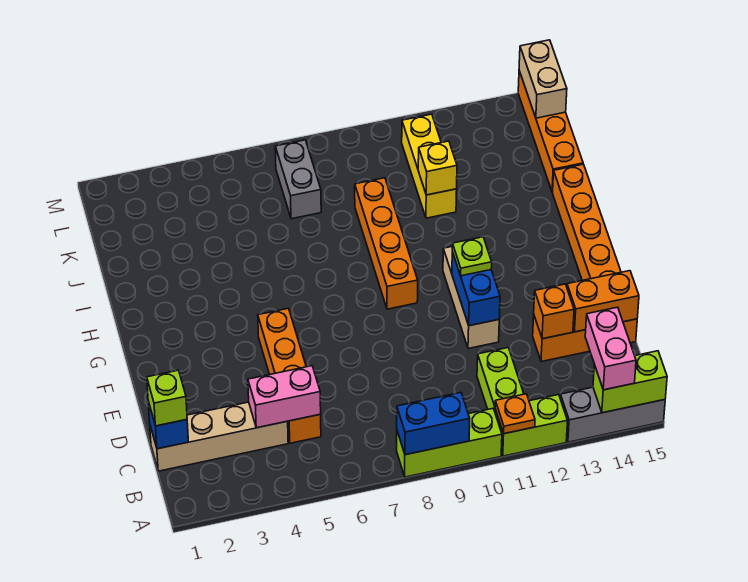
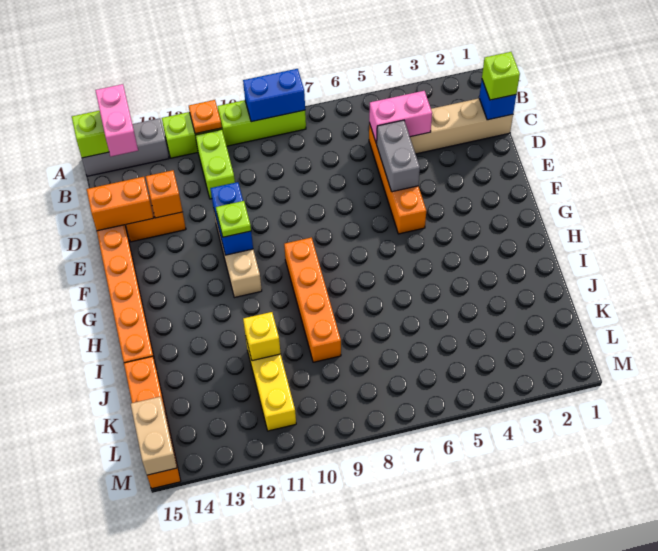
grey brick K7:L7 level 1 -> grey brick D5:E5 level 2

